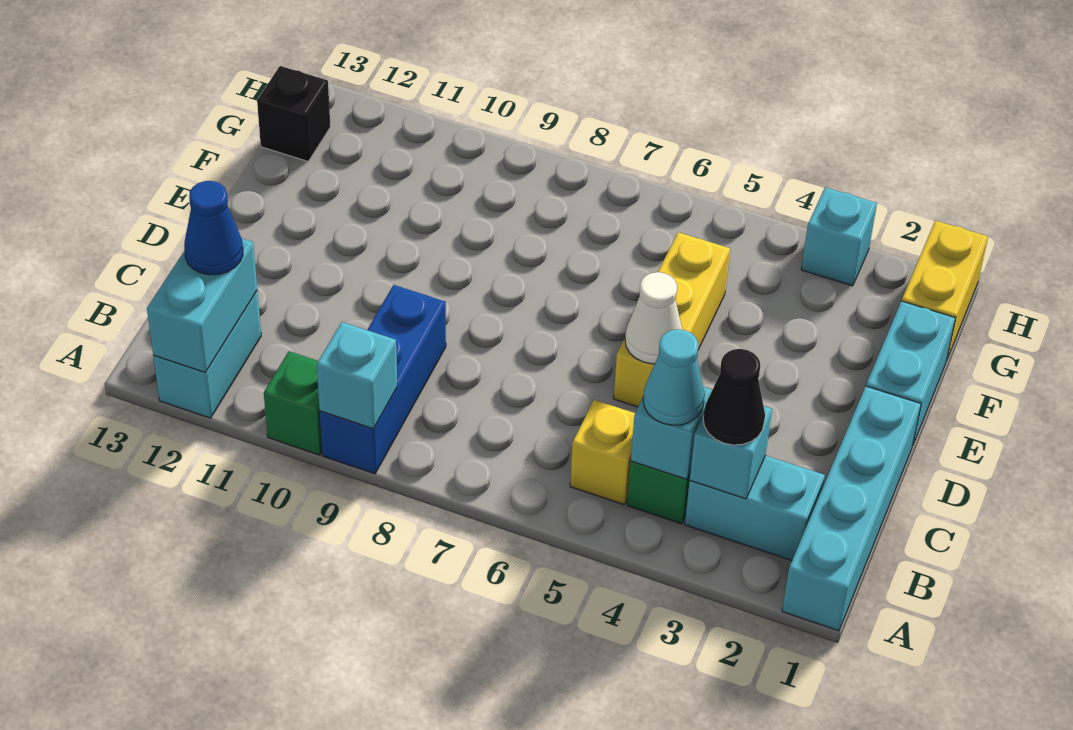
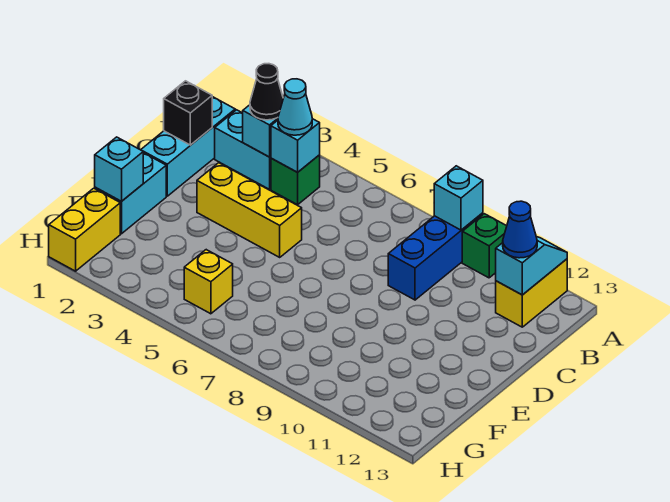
cyan brick A1:D1 level 1 -> cyan brick B1:D1 level 1
cyan brick A12:B12 level 1 -> yellow brick A12:B12 level 1
cyan brick A12:B12 level 2 -> cyan slope A12:B12 level 2 top B
yellow brick B5 level 1 -> yellow brick G5 level 1
yellow brick D5:F5 level 1 -> yellow brick D3:D5 level 1
white cone D5 level 2 -> none
black brick G13 level 1 -> black brick C1 level 2
cyan brick H3 level 1 -> cyan brick F1 level 2

